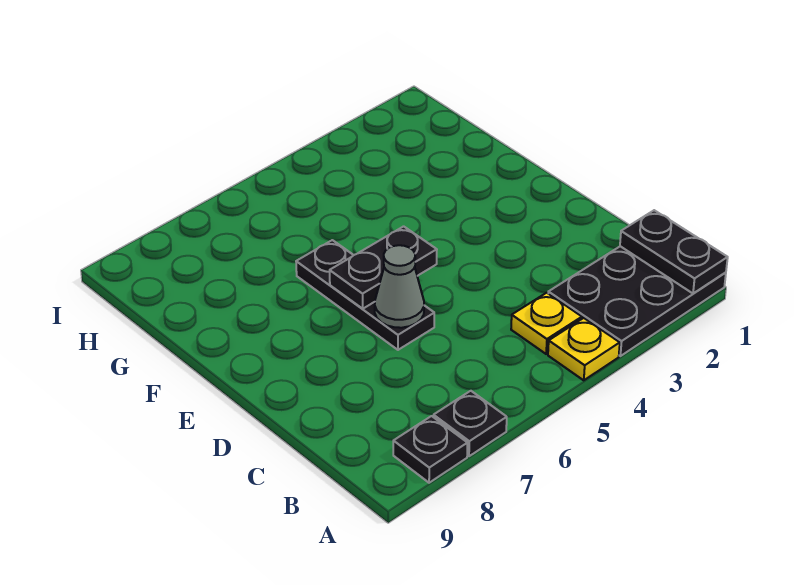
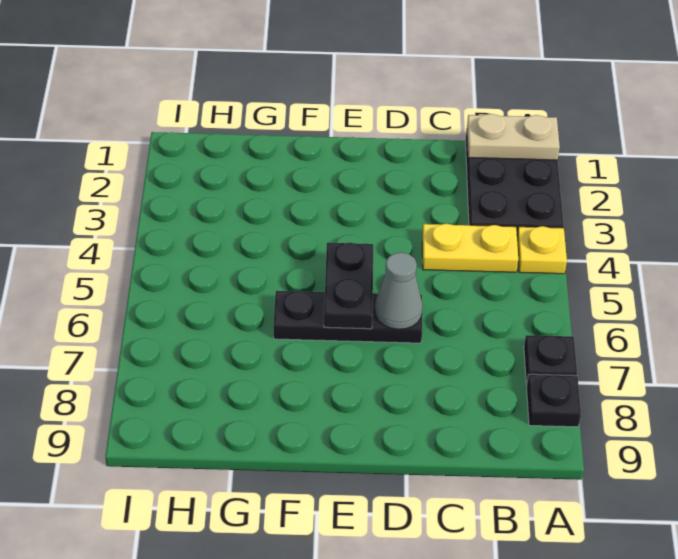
black plate A1:B1 level 2 -> tan plate A1:B1 level 2
yellow plate B4 level 1 -> yellow plate B4:C4 level 1

